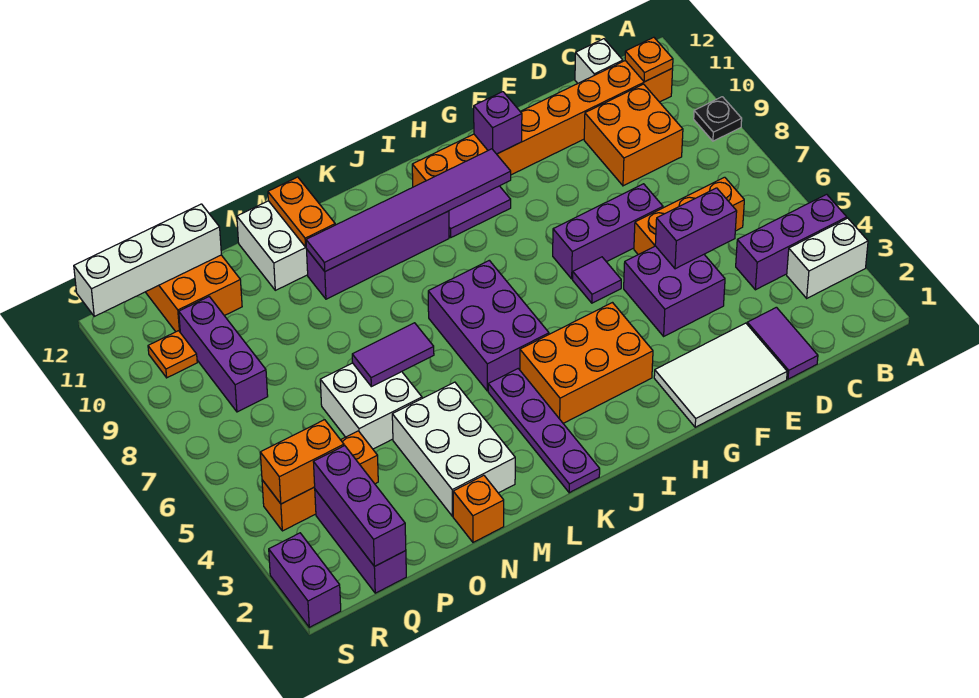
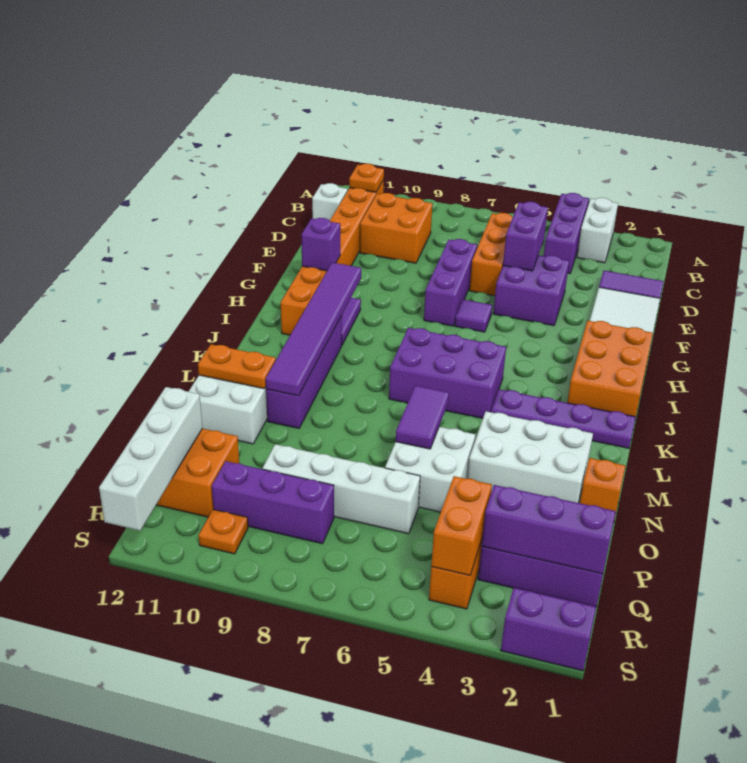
black plate A9 level 1 -> none
orange brick H3:J4 level 1 -> orange brick H1:J2 level 1
none -> white brick P6:P9 level 1

